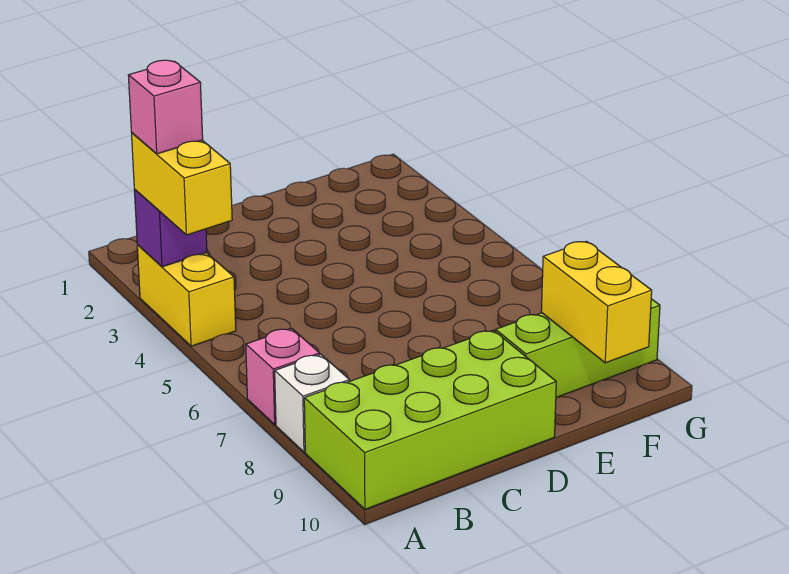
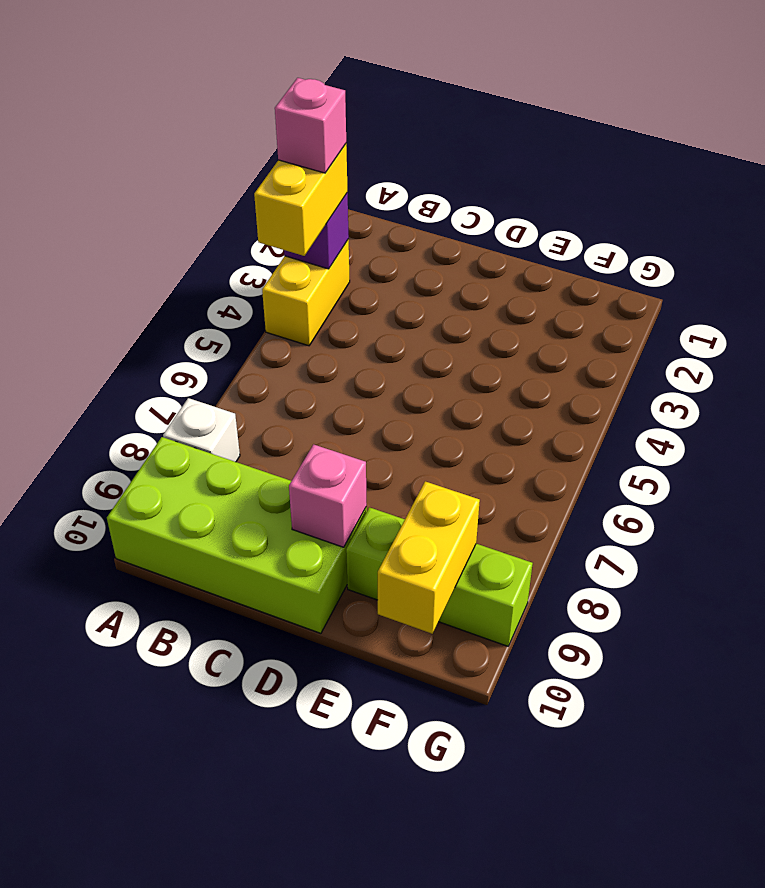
pink brick A7 level 1 -> pink brick D9 level 2

